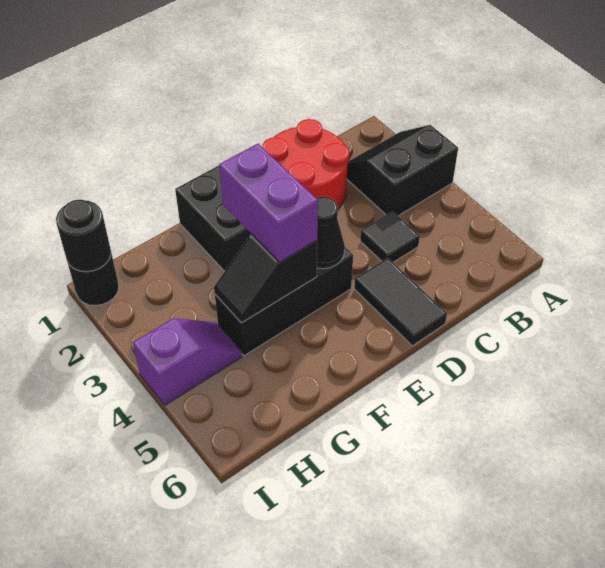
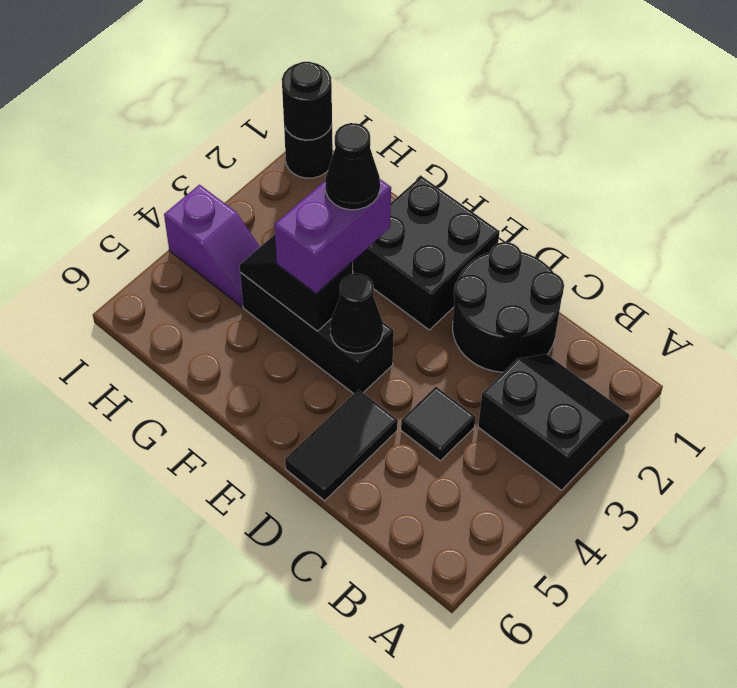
red round brick C1:D2 level 1 -> black round brick C1:D2 level 1
none -> black cone F3 level 4

